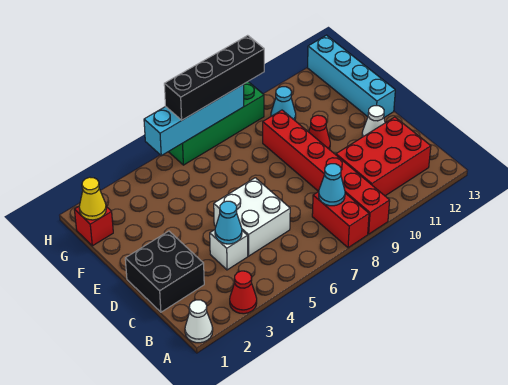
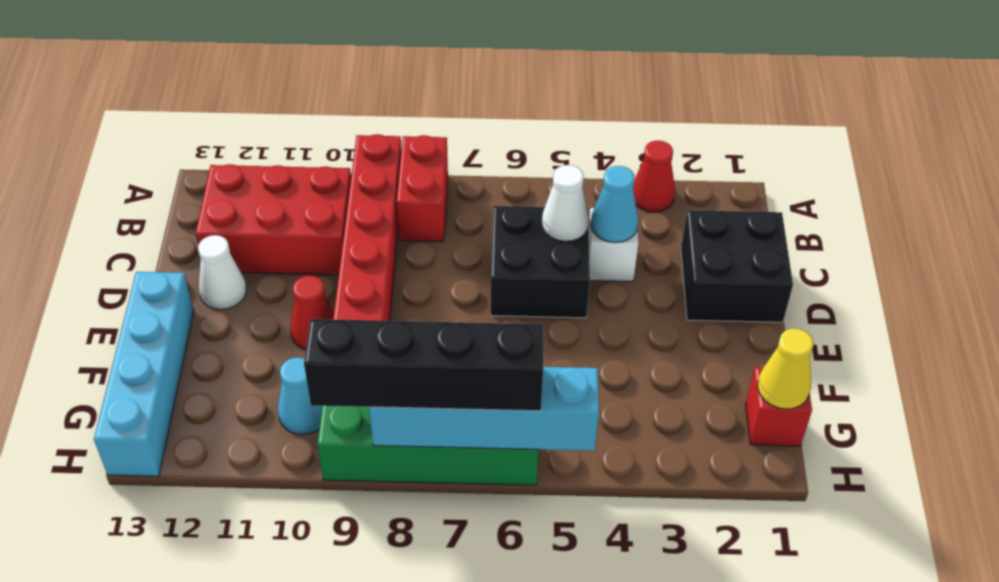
white cone A1 level 1 -> white cone C5 level 2
cyan cone B8 level 2 -> none
white brick C5:D6 level 1 -> black brick C5:D6 level 1

